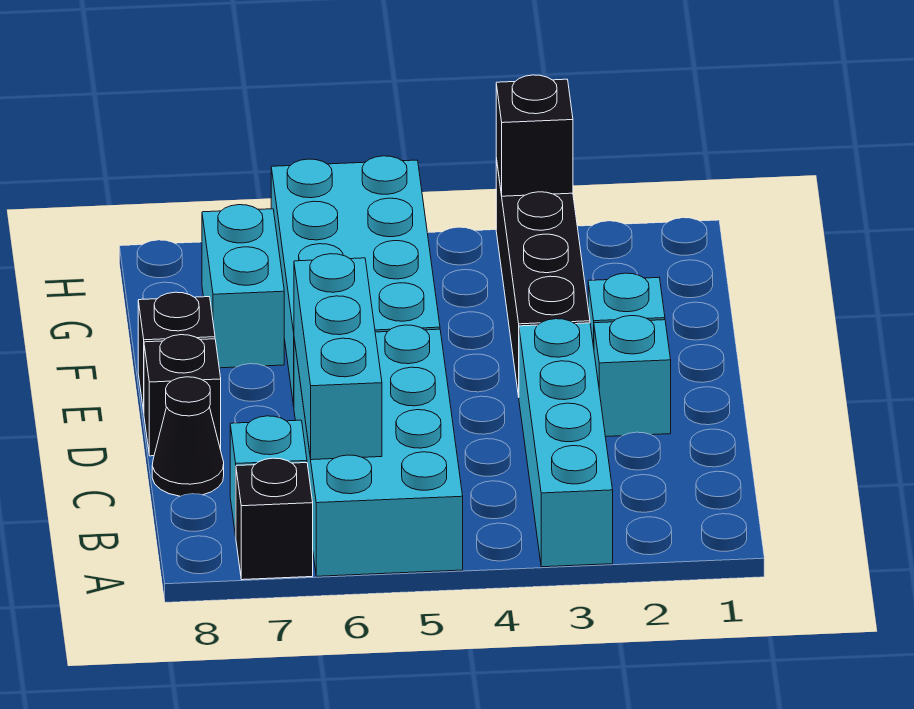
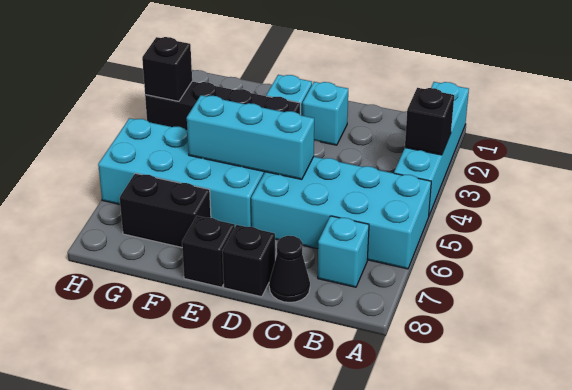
cyan brick A3:D3 level 1 -> cyan brick A1:A4 level 1
black brick A7 level 1 -> black brick A3 level 2
cyan brick B6:D6 level 2 -> cyan brick D5:F5 level 2
cyan brick F7:G7 level 1 -> black brick F7:G7 level 1

